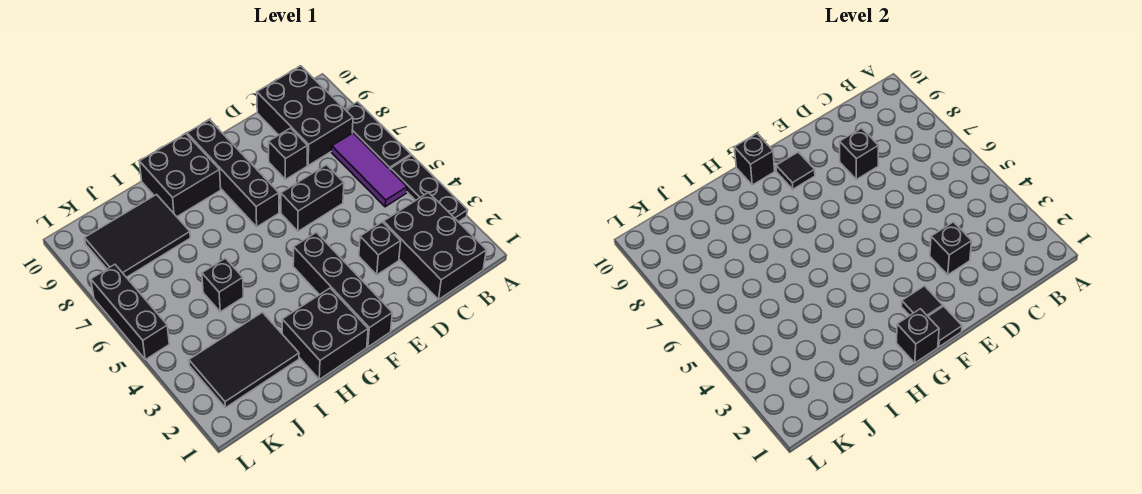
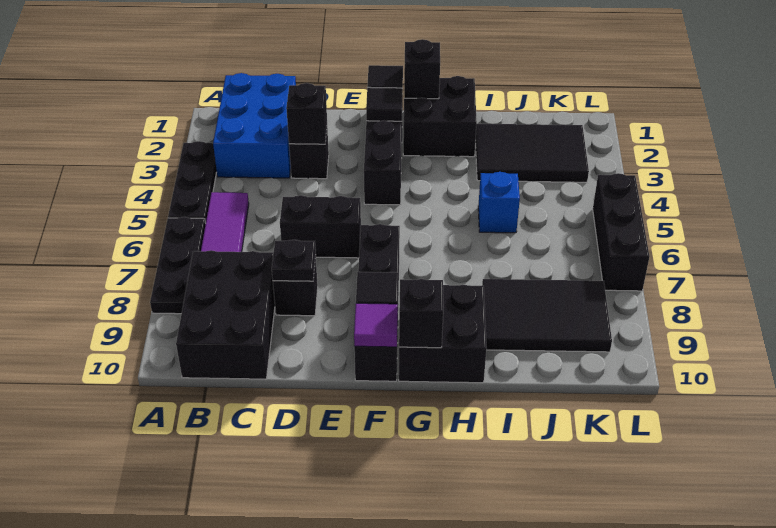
black brick B1:C3 level 1 -> blue brick B1:C3 level 1
black brick D8 level 2 -> black plate D8 level 2
none -> purple tile F10 level 2
black brick I5 level 1 -> blue brick I5 level 1

